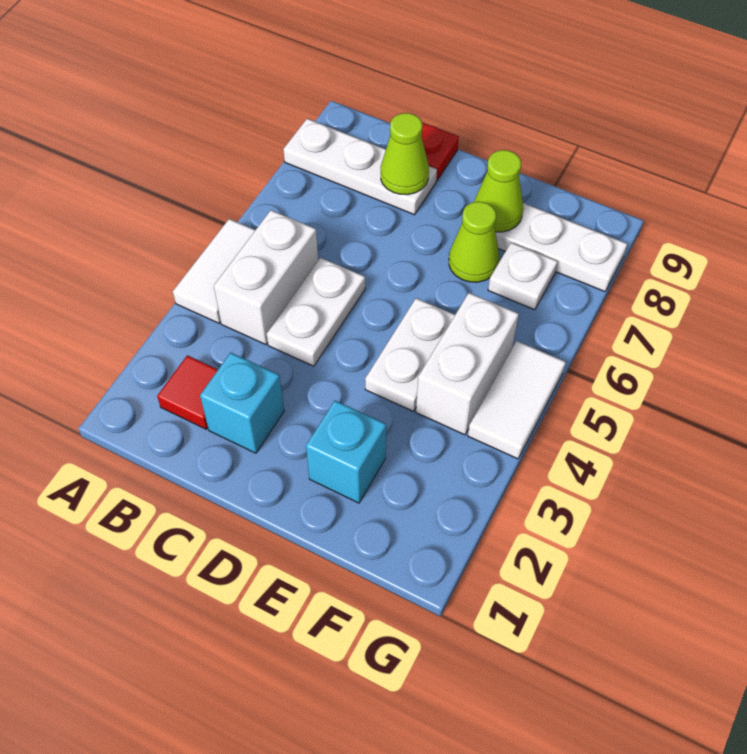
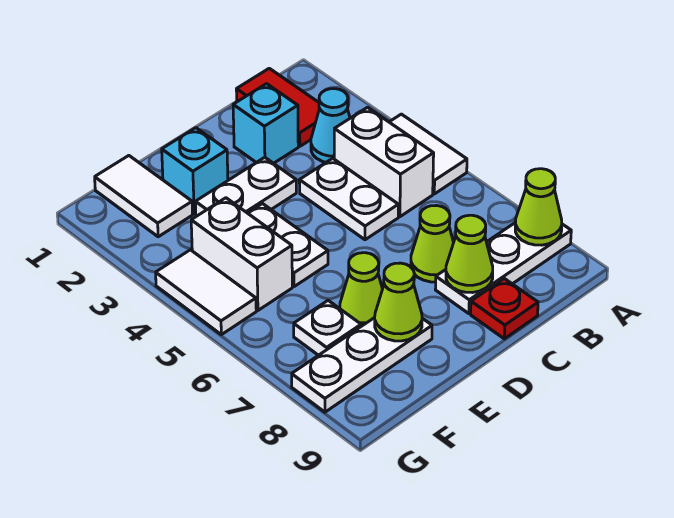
none -> lime cone A8 level 2
red tile B2 level 1 -> red tile B1:B2 level 1
none -> cyan cone B3 level 1
none -> lime cone C7 level 1
none -> white plate D3:E3 level 1
none -> white tile F1:F2 level 1

